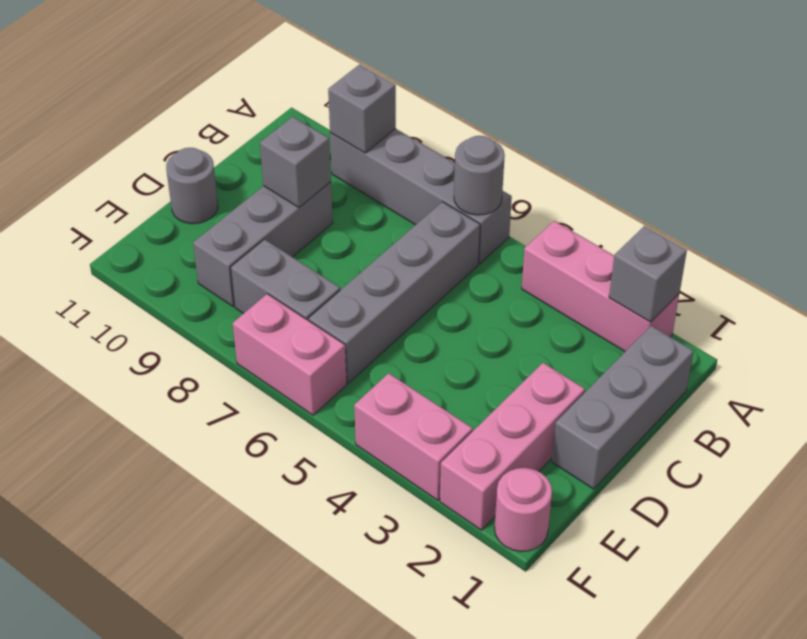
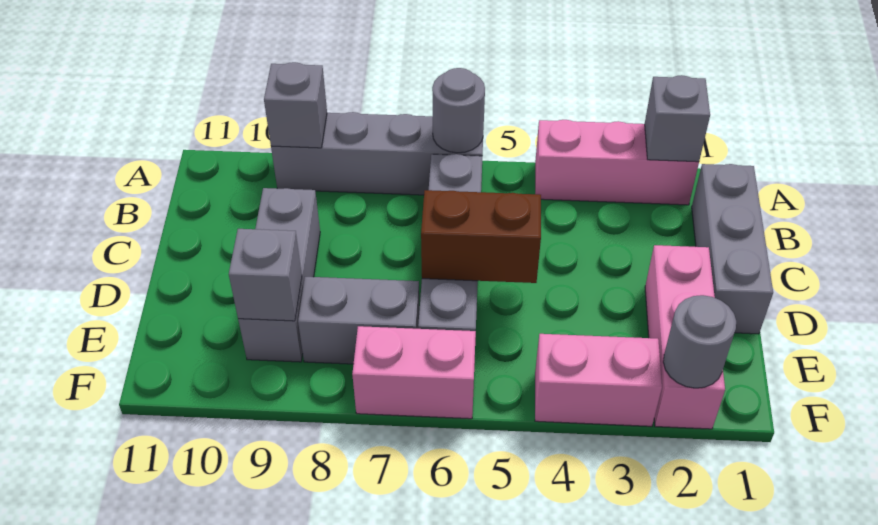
grey brick C9 level 2 -> grey brick E9 level 2
none -> brown brick D5:D6 level 2
grey round brick D11 level 1 -> grey round brick F2 level 2
pink round brick F1 level 1 -> none

